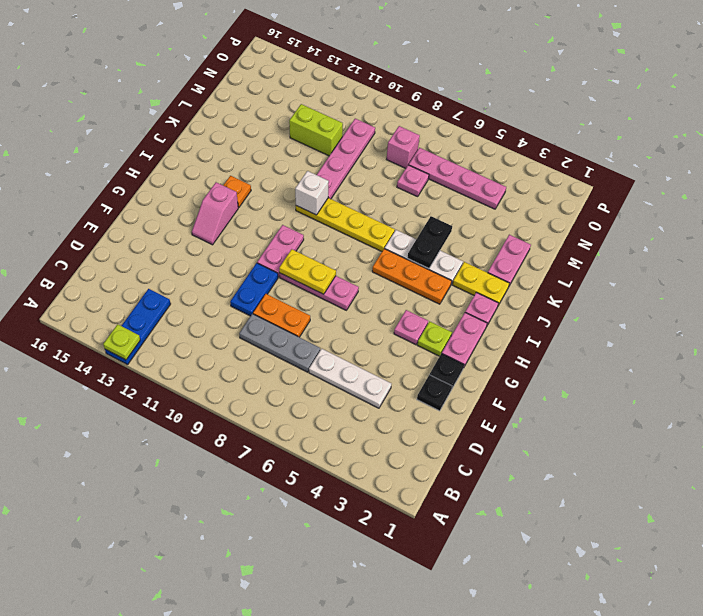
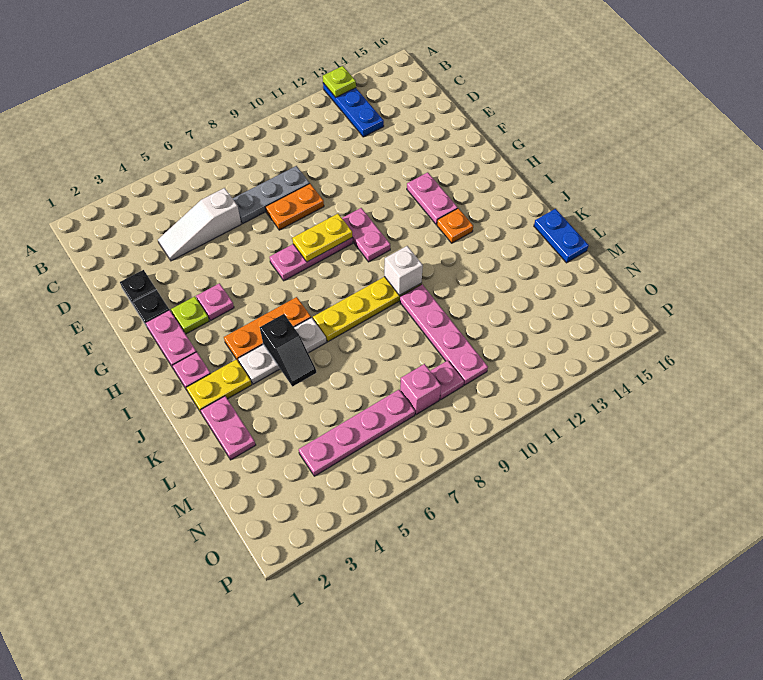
white plate D4:D6 level 1 -> white slope D4:D6 level 1 top 6
blue plate E10:F10 level 1 -> blue plate K16:L16 level 1
pink slope G13:H13 level 1 top H -> pink plate G13:H13 level 1
black plate J5:K5 level 2 -> black slope J5:K5 level 2 top J
pink plate M7 level 1 -> pink plate N9 level 1
lime brick M11:M12 level 1 -> none

